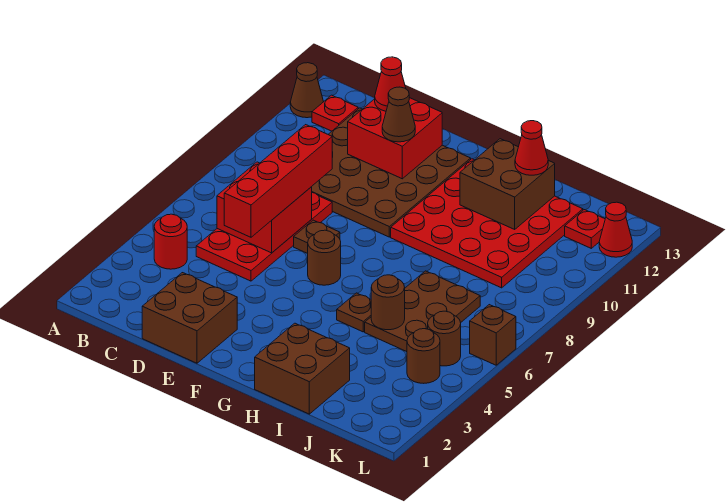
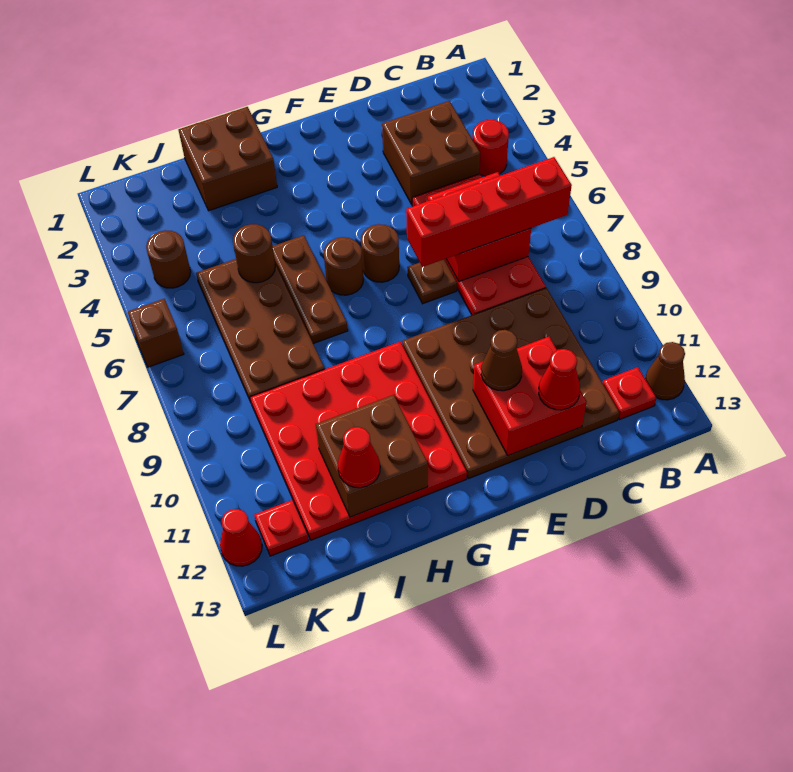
brown brick D1:E2 level 1 -> brown brick C3:D4 level 1
red brick D5:D8 level 3 -> red brick B7:E7 level 3
brown plate H5 level 1 -> brown plate H5:H7 level 1
brown plate I5:J7 level 1 -> brown plate I5:J8 level 1
brown round brick K5 level 1 -> brown round brick G6 level 1

